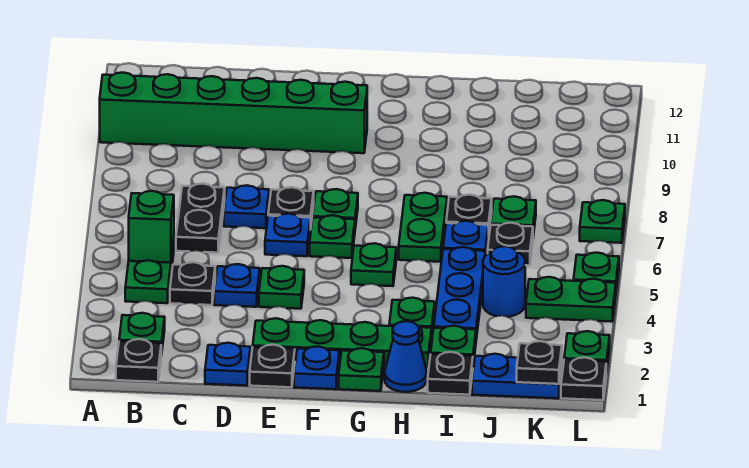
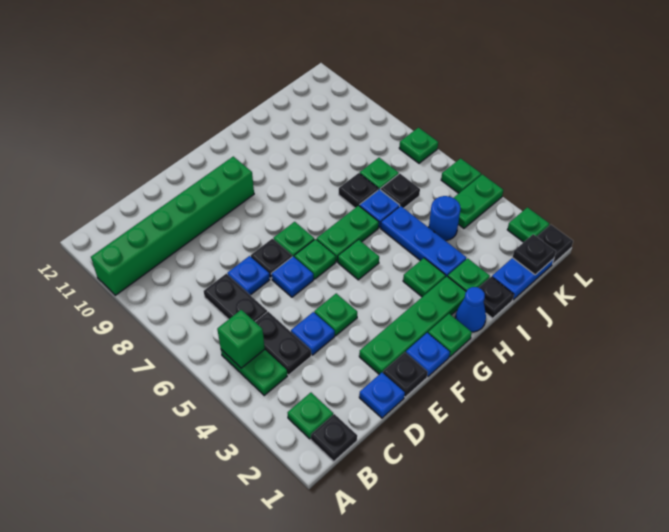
black plate C4 level 1 -> black plate C4:C5 level 1
green plate H6:H7 level 1 -> green plate G6:H6 level 1

